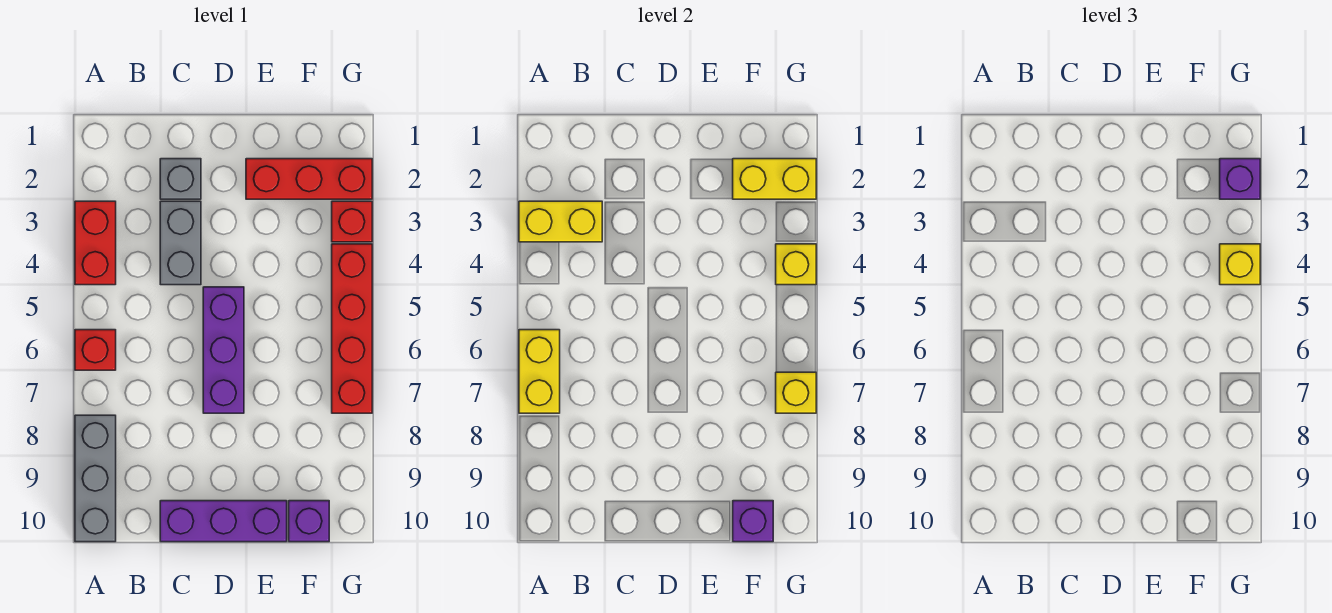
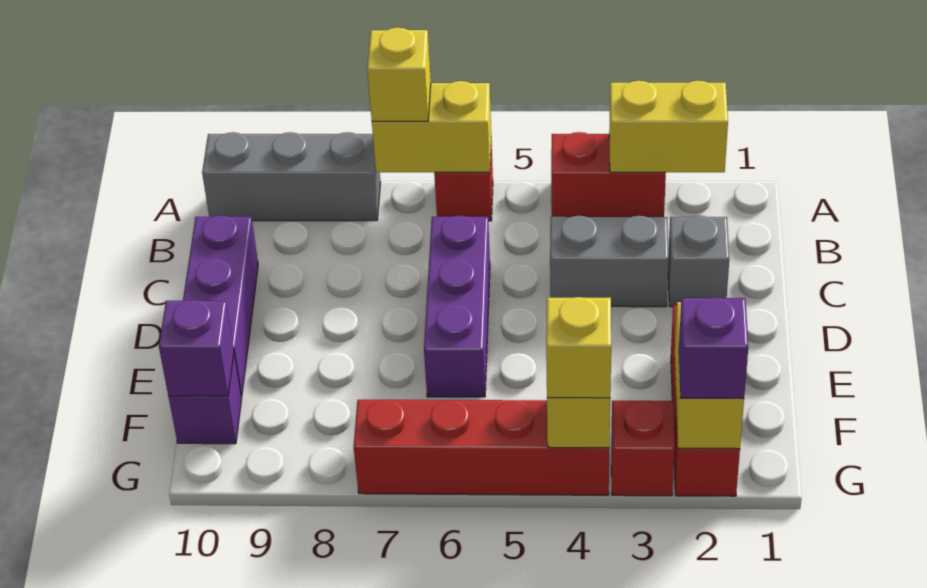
yellow brick A3:B3 level 2 -> yellow brick A2:A3 level 2
purple brick D5:D7 level 1 -> purple brick C6:E6 level 1
yellow brick G7 level 2 -> yellow brick A7 level 3

